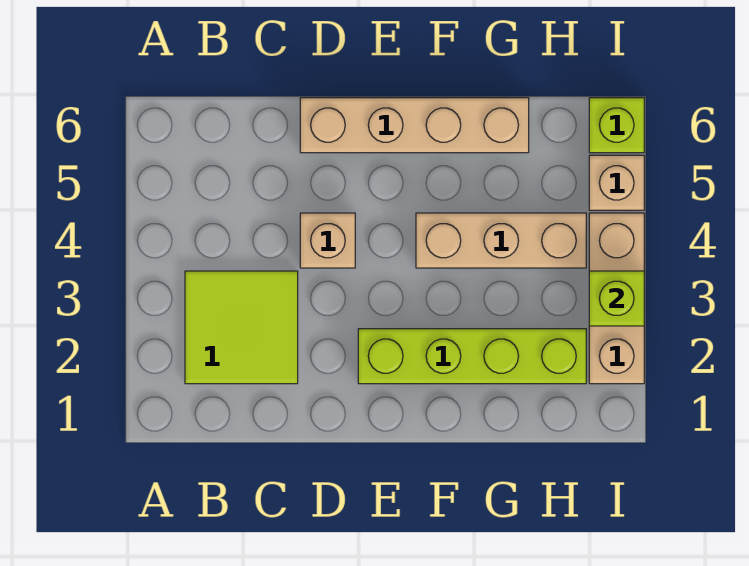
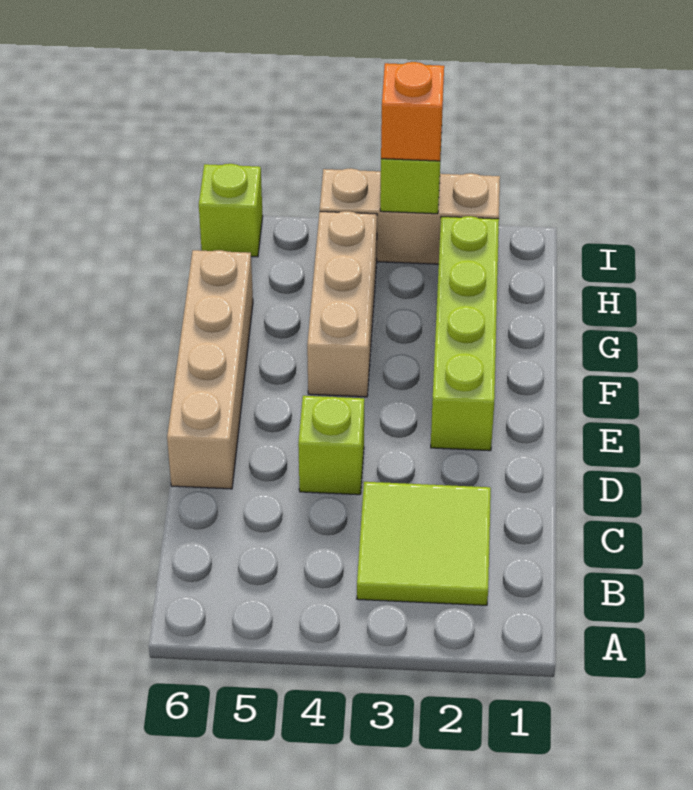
tan brick D4 level 1 -> lime brick D4 level 1
none -> orange brick I3 level 3
tan brick I5 level 1 -> none

